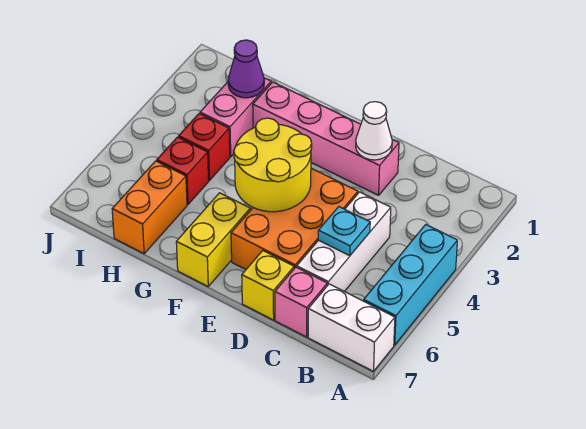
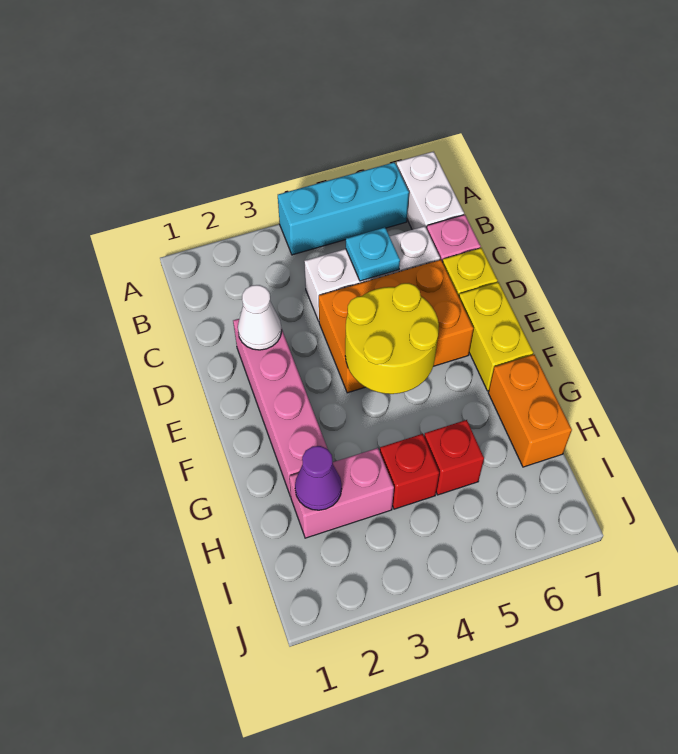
yellow brick F6:F7 level 1 -> yellow brick E7:F7 level 1
orange brick H6:H7 level 1 -> orange brick G7:H7 level 1

